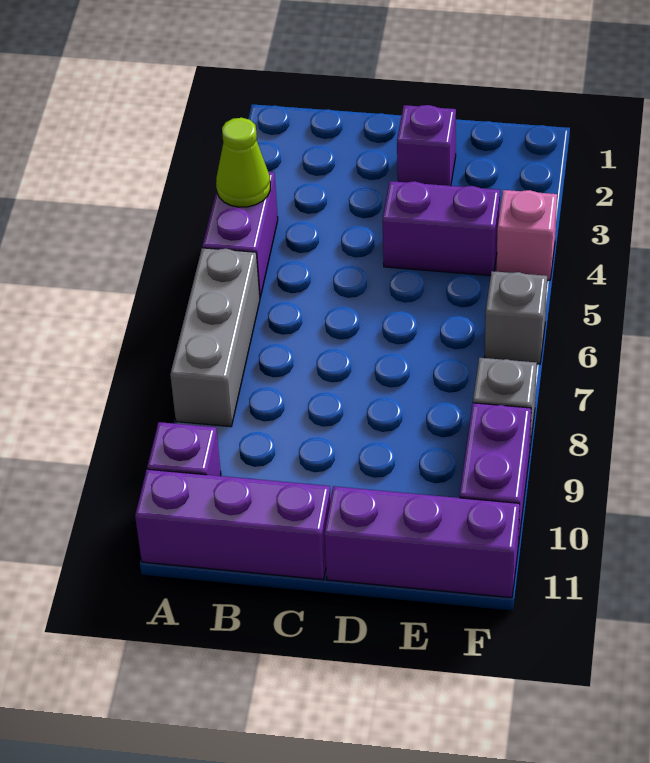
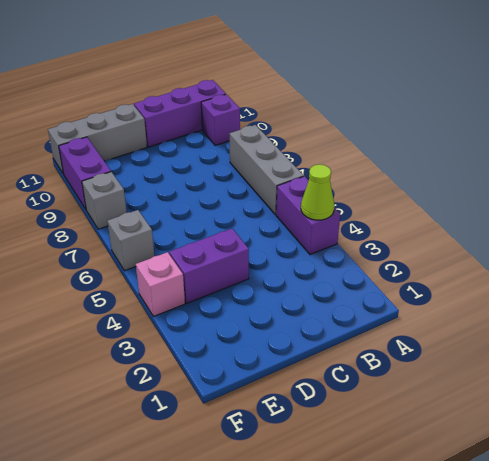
purple brick D2 level 1 -> none
purple brick D11:F11 level 1 -> grey brick D11:F11 level 1

